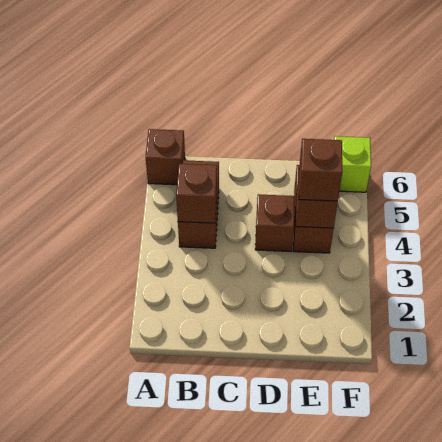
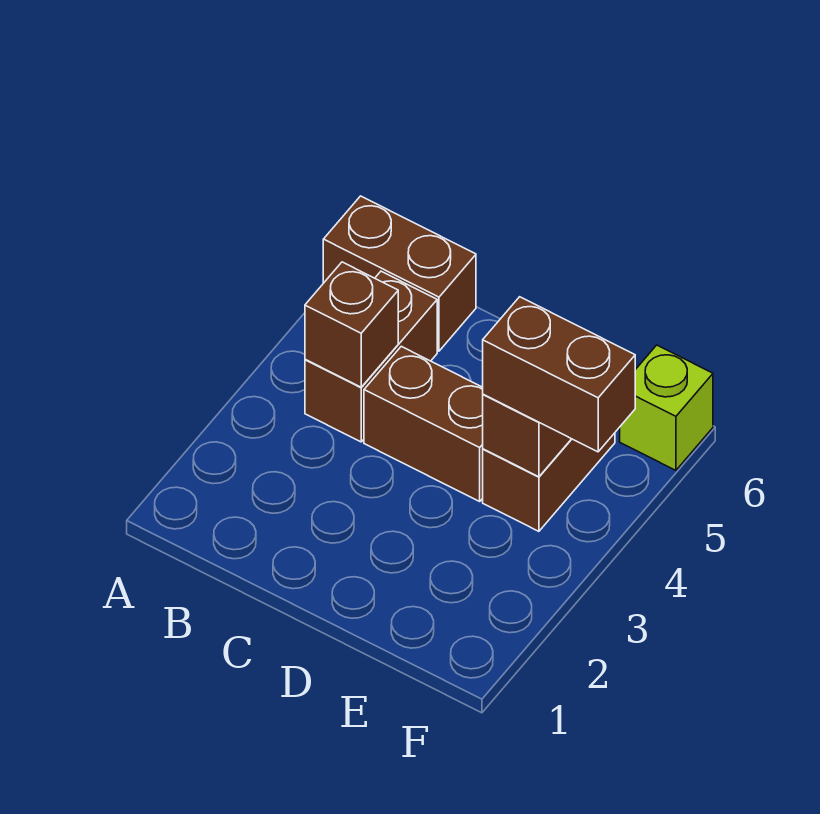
brown brick A6 level 1 -> brown brick A6:B6 level 1
brown brick D4 level 1 -> brown brick C4:D4 level 1
brown brick E4 level 3 -> brown brick E4:F4 level 3

